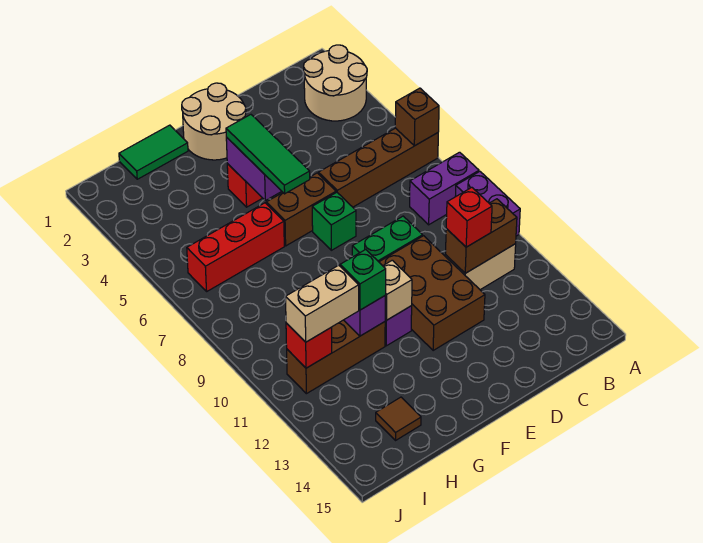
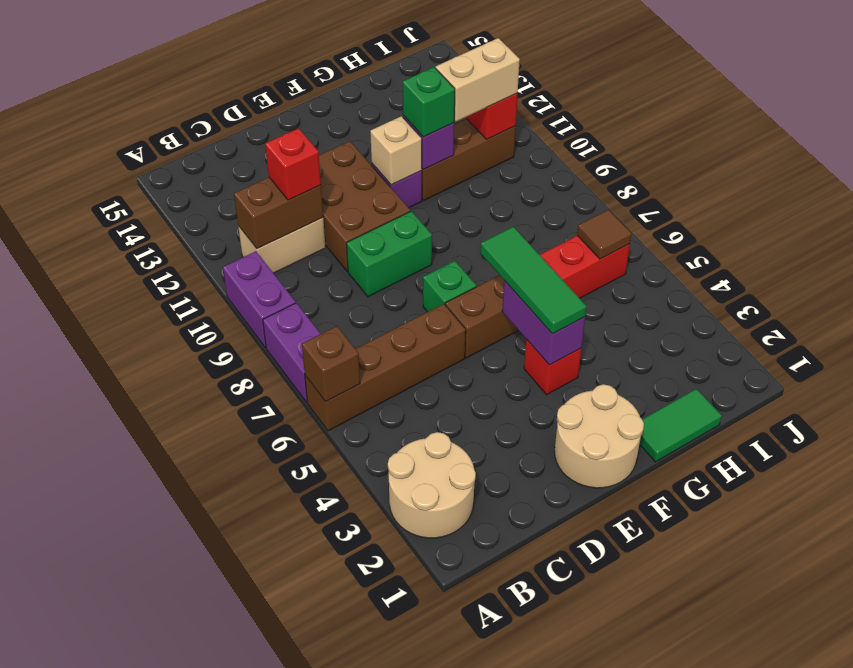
purple brick A8:B8 level 1 -> purple brick A7:A8 level 1
brown tile H14 level 1 -> brown tile I6 level 2

